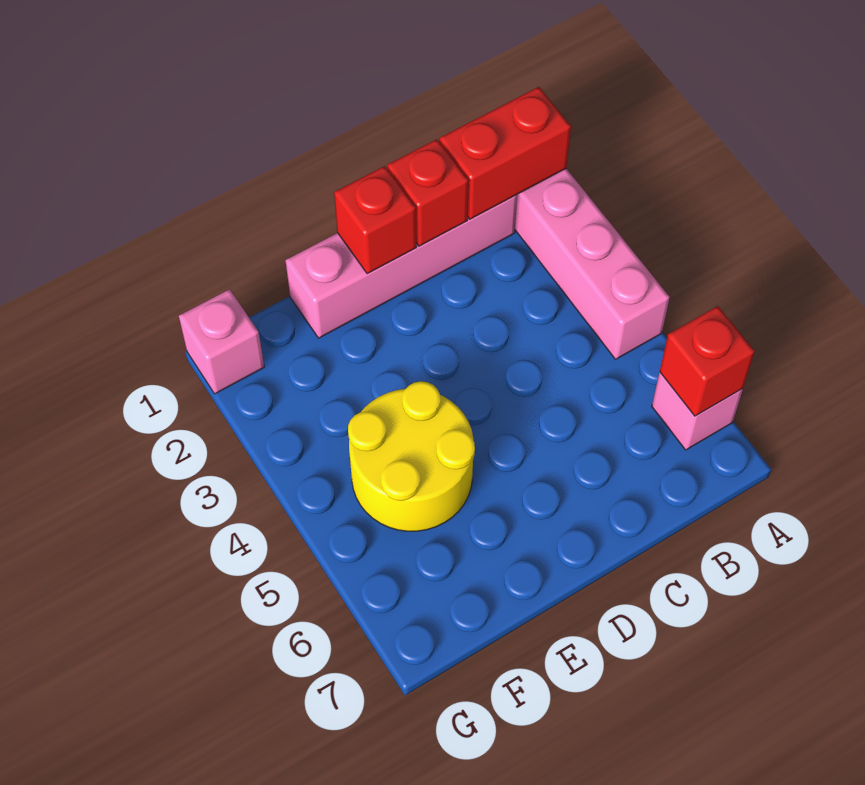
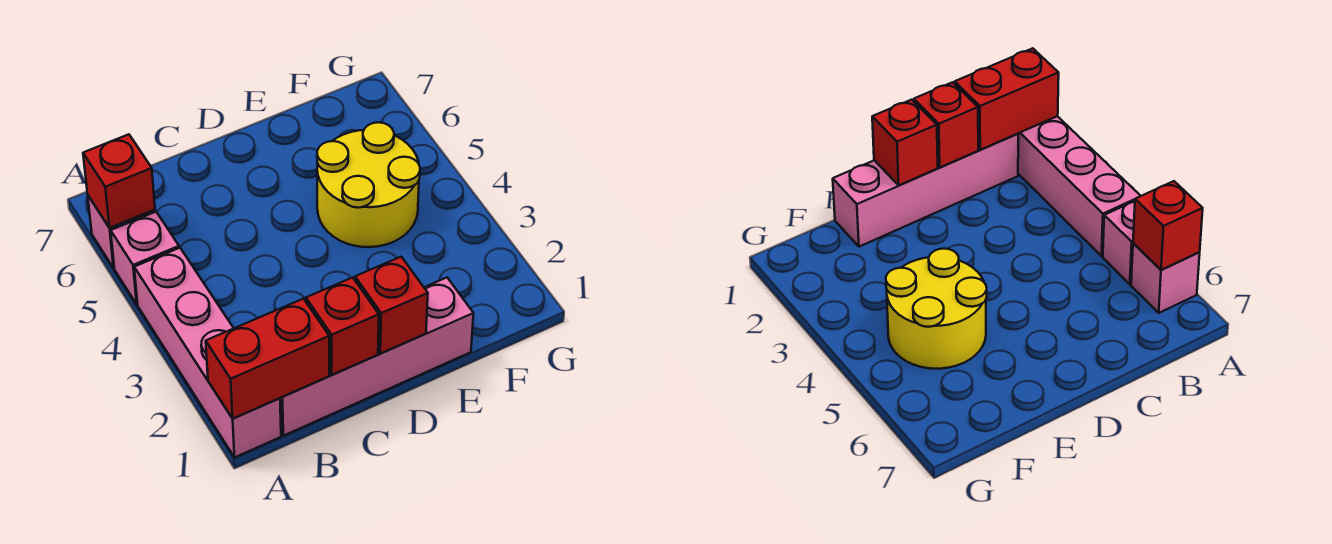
pink brick G1 level 1 -> pink brick A5 level 1

